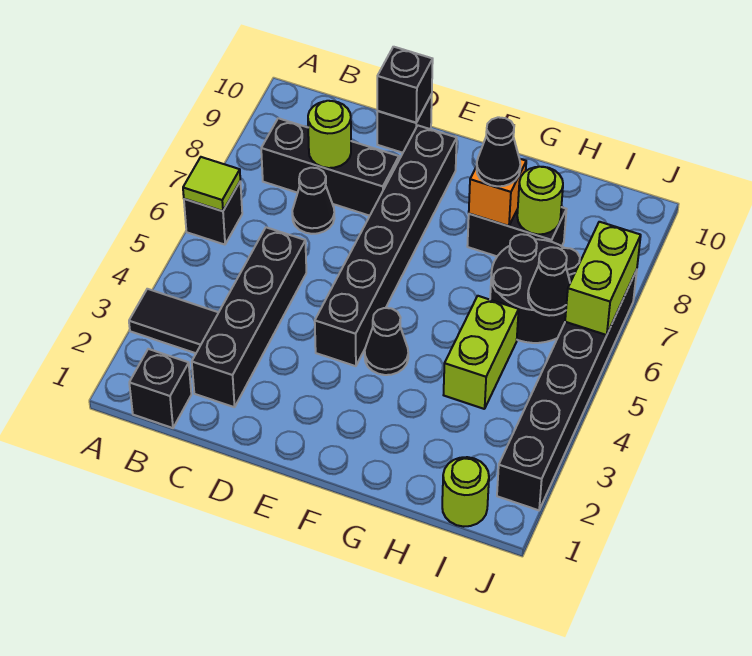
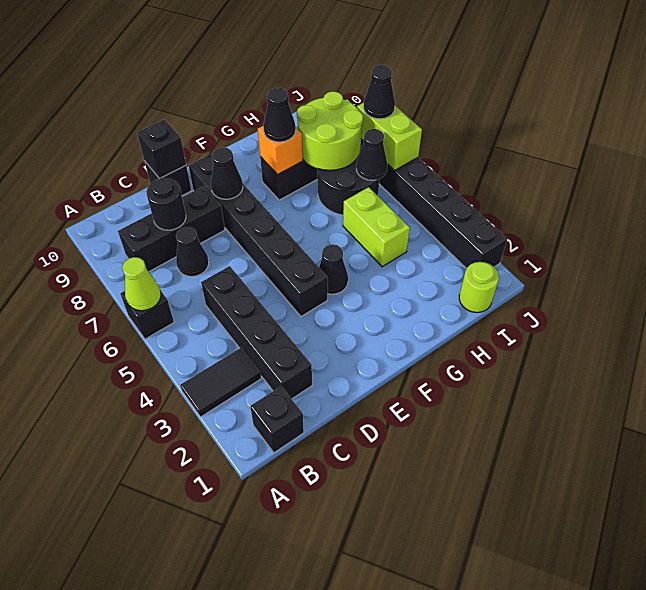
lime tile A6 level 2 -> lime cone A6 level 2
lime round brick C8 level 2 -> black round brick C8 level 2
none -> black cone E8 level 2
lime round brick H8 level 2 -> lime round brick H7:I8 level 2
none -> black cone J7 level 3

